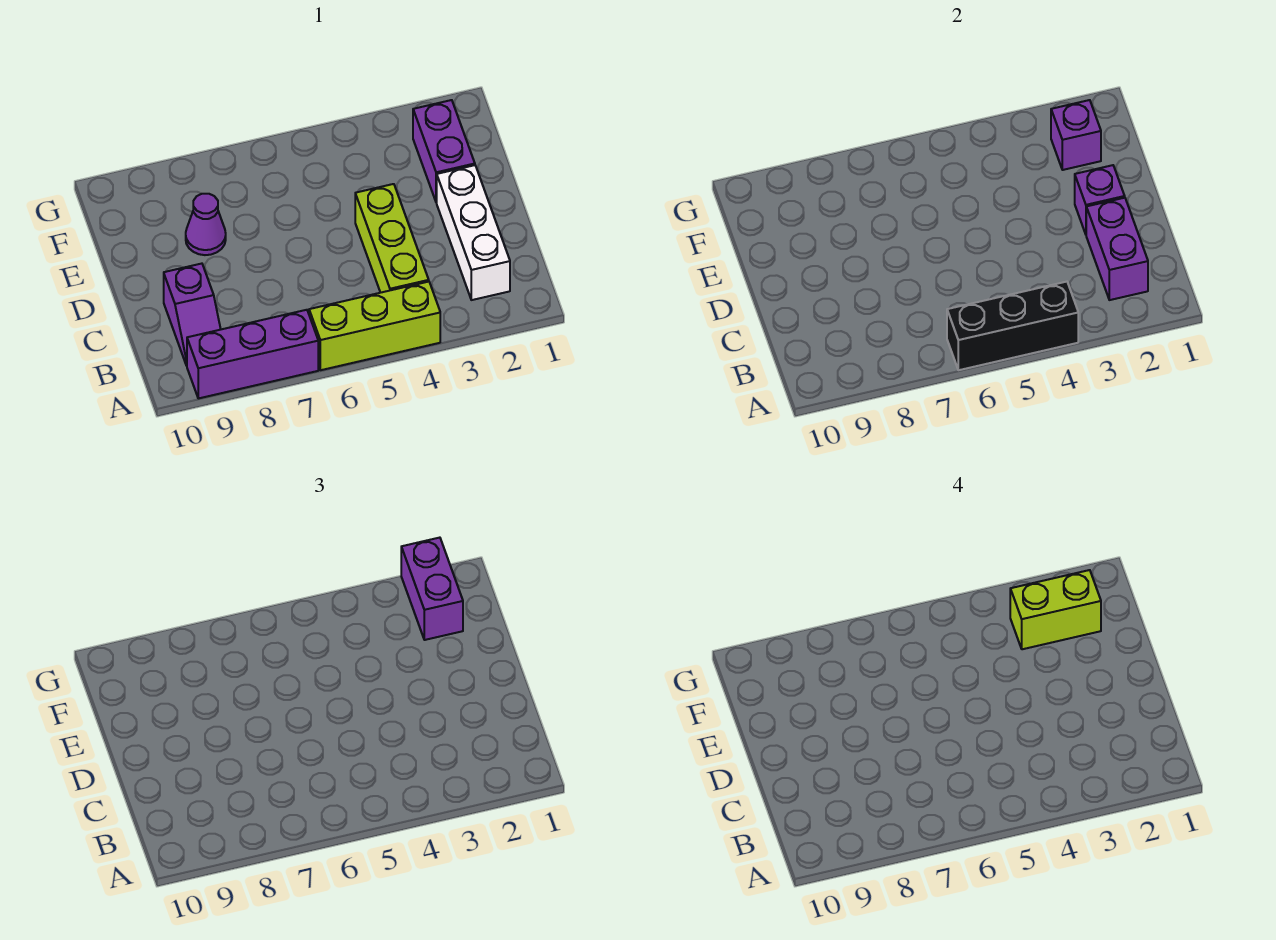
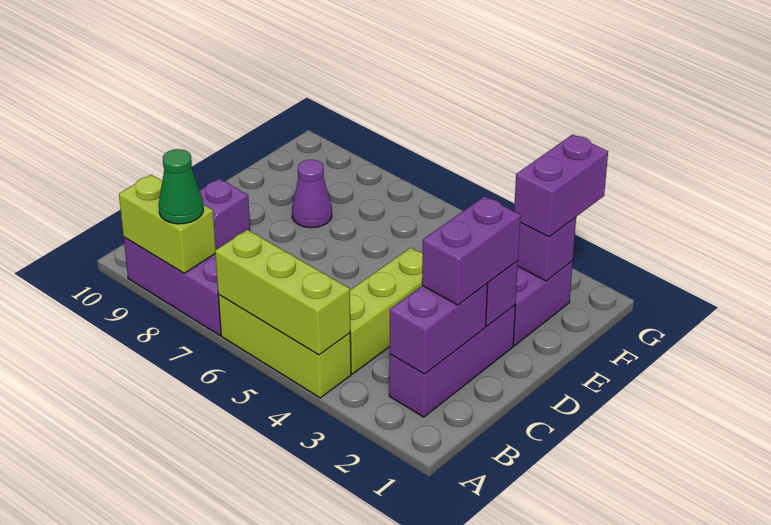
black brick A4:A6 level 2 -> lime brick A4:A6 level 2
none -> green cone A8 level 3
white brick B2:D2 level 1 -> purple brick B2:D2 level 1
none -> purple brick C2:D2 level 3
lime brick F2:F3 level 4 -> lime brick A8:A9 level 2

